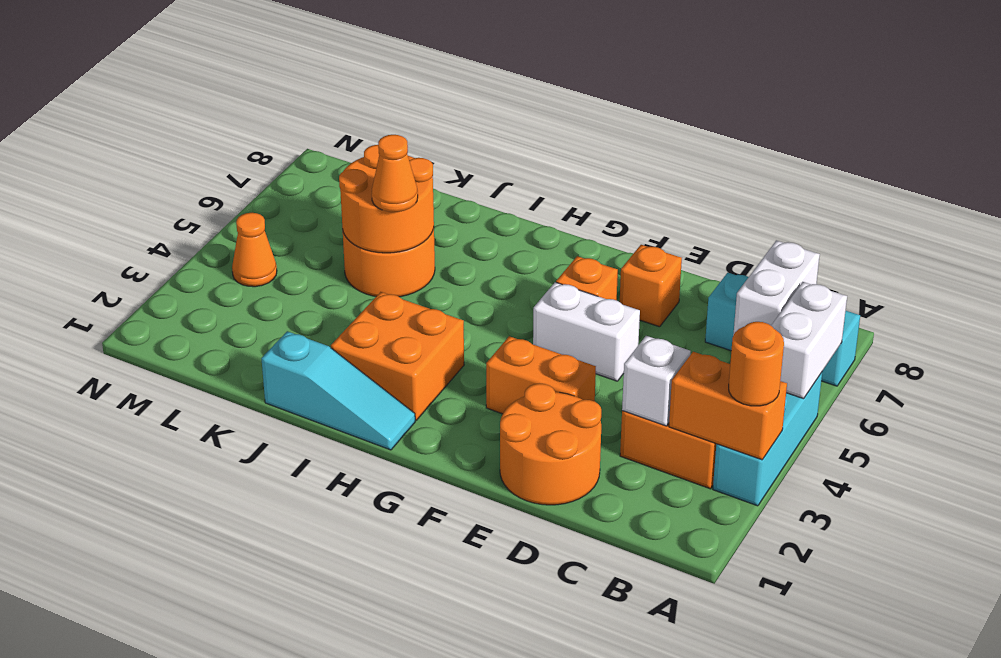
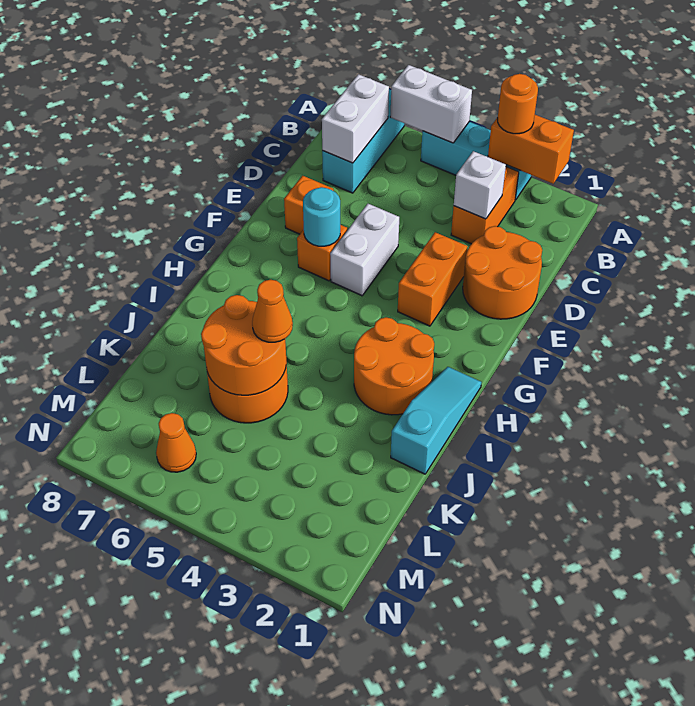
orange brick A3:B3 level 2 -> orange brick A2:A3 level 2
white brick B6:B7 level 2 -> white brick B7:C7 level 2
none -> cyan round brick F6 level 2
orange brick H2:I3 level 1 -> orange round brick H2:I3 level 1
orange cone M4 level 1 -> orange cone M6 level 1

